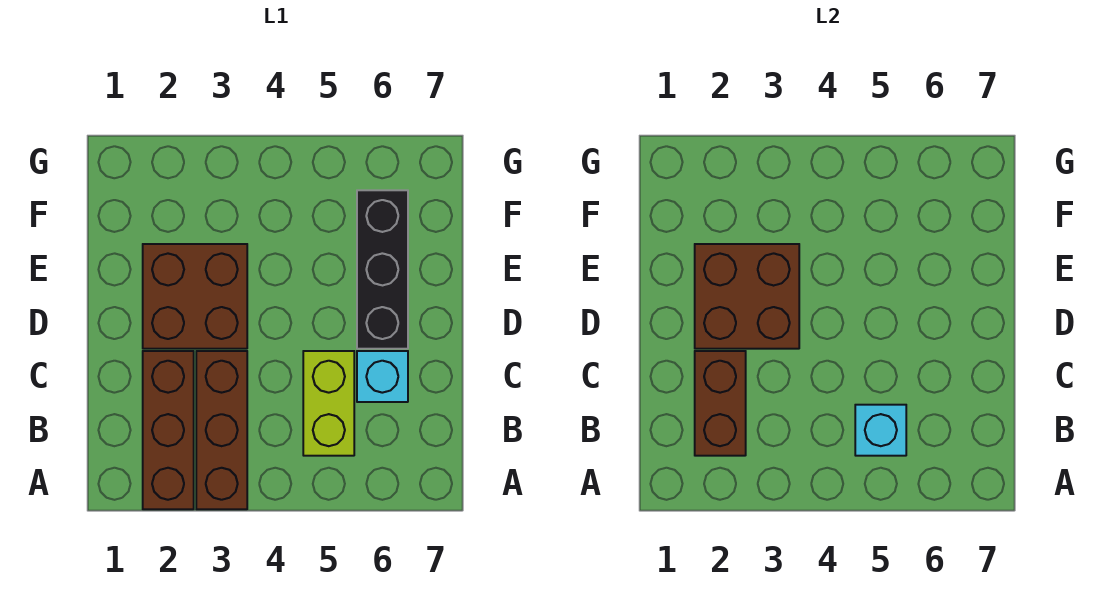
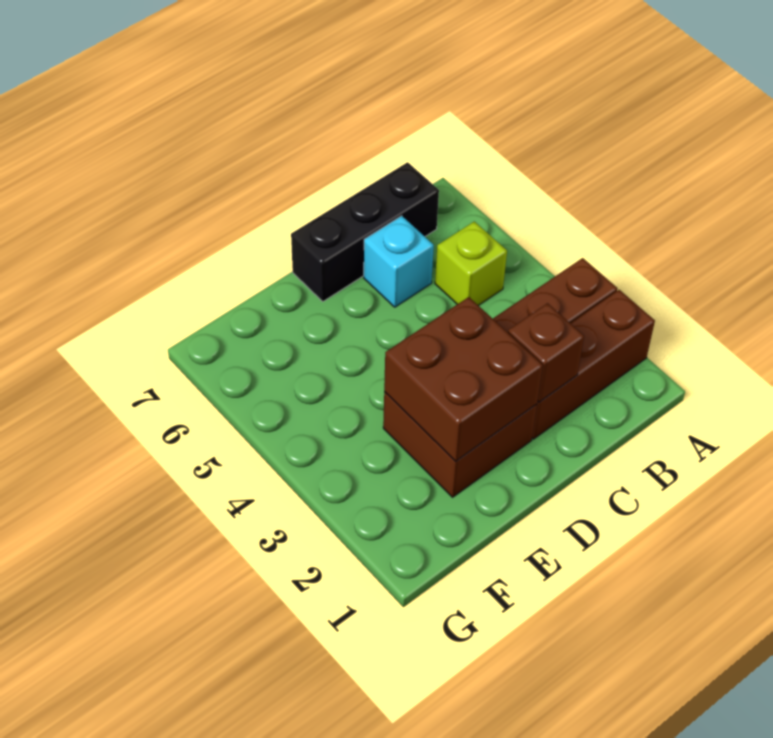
brown brick B2:C2 level 2 -> brown brick C2 level 2
lime brick B5:C5 level 1 -> lime brick B5 level 1
cyan brick B5 level 2 -> none
black brick D6:F6 level 1 -> black brick B7:D7 level 1

